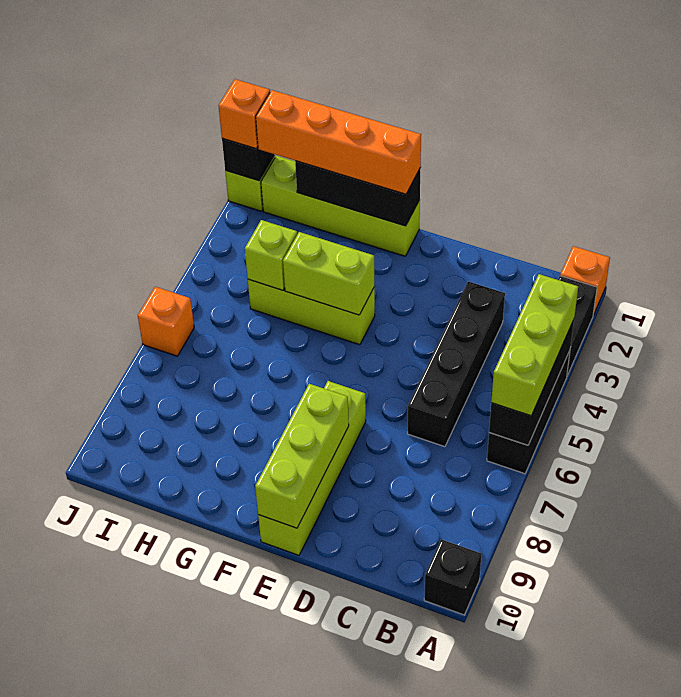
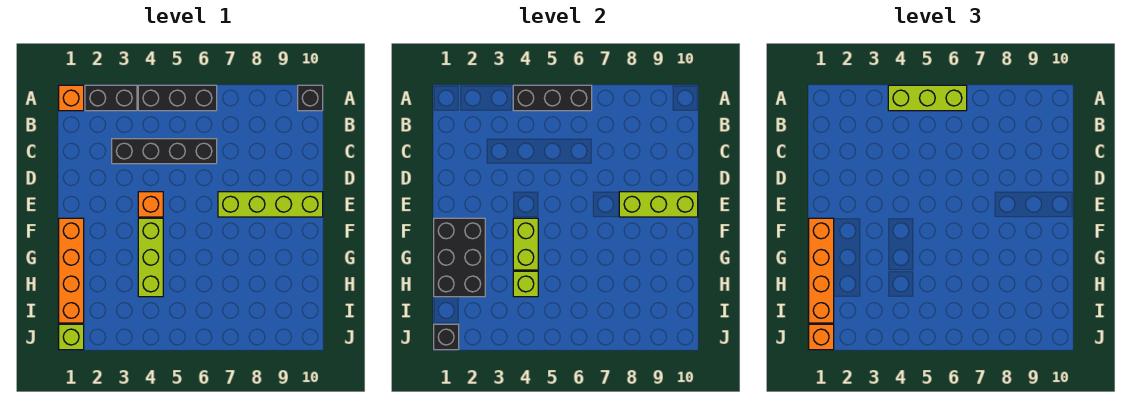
lime brick F1:I1 level 1 -> orange brick F1:I1 level 1
black brick F1:H1 level 2 -> black brick F1:H2 level 2
orange brick J6 level 1 -> orange brick E4 level 1

